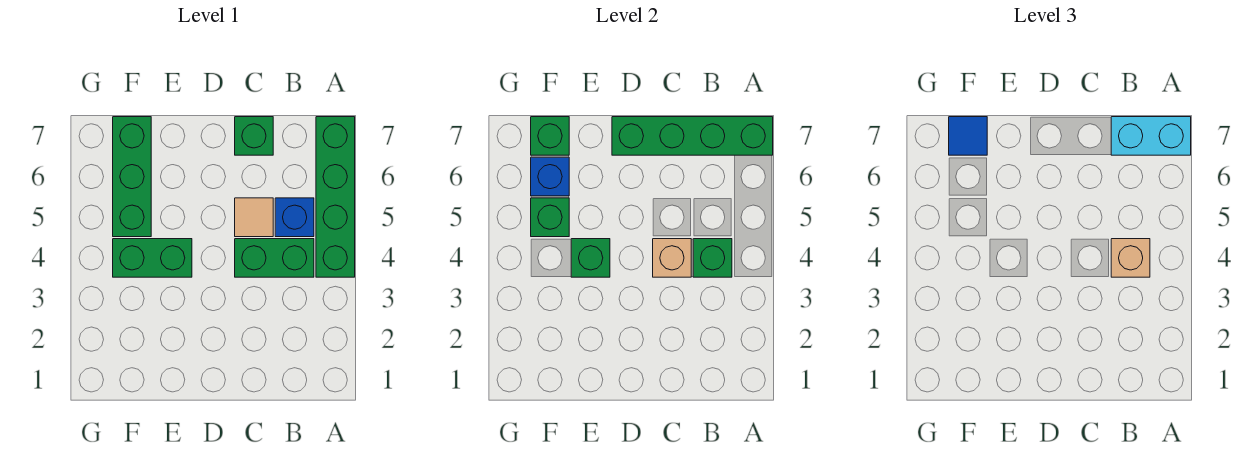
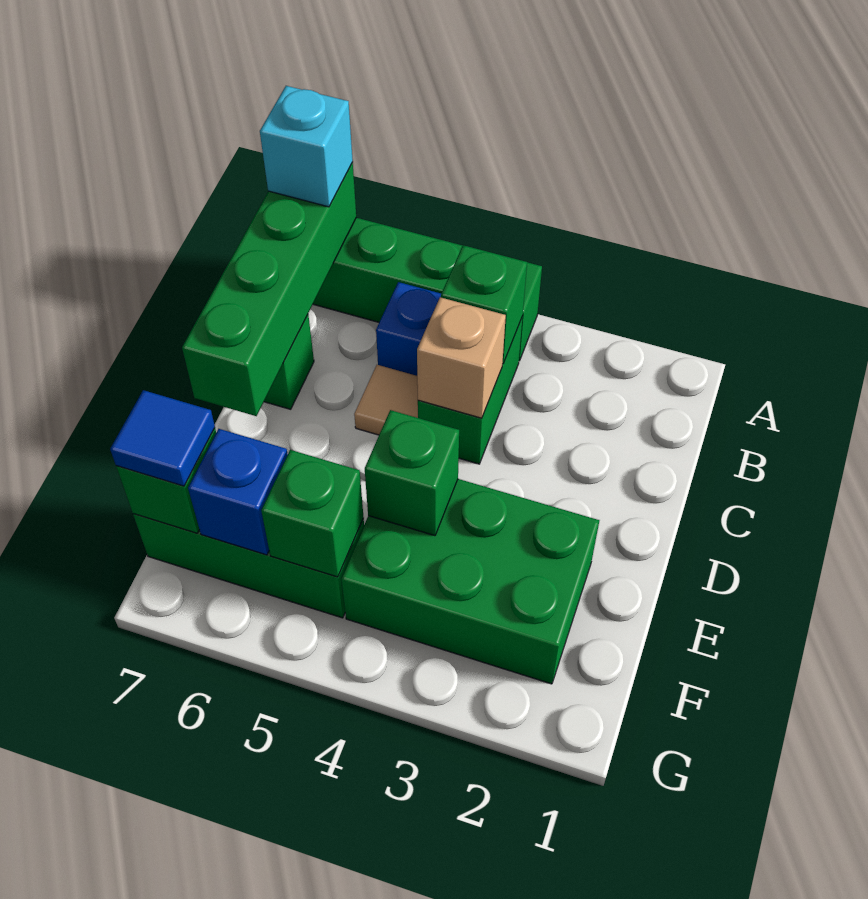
cyan brick A7:B7 level 3 -> cyan brick A7 level 3
tan brick B4 level 3 -> none
green brick E4:F4 level 1 -> green brick E2:F4 level 1

